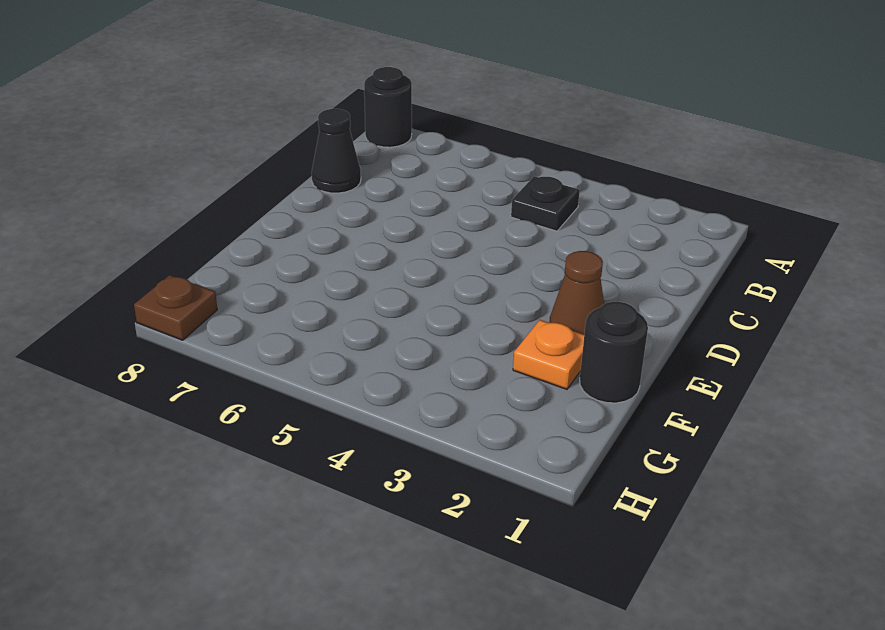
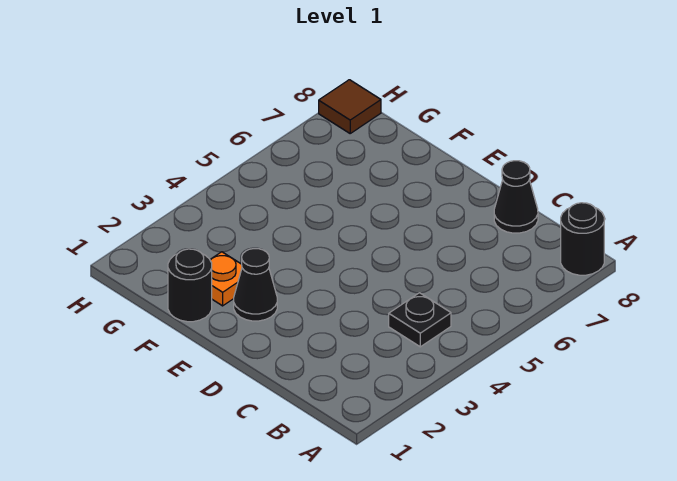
brown cone E2 level 1 -> black cone E2 level 1
brown plate H8 level 1 -> brown tile H8 level 1

